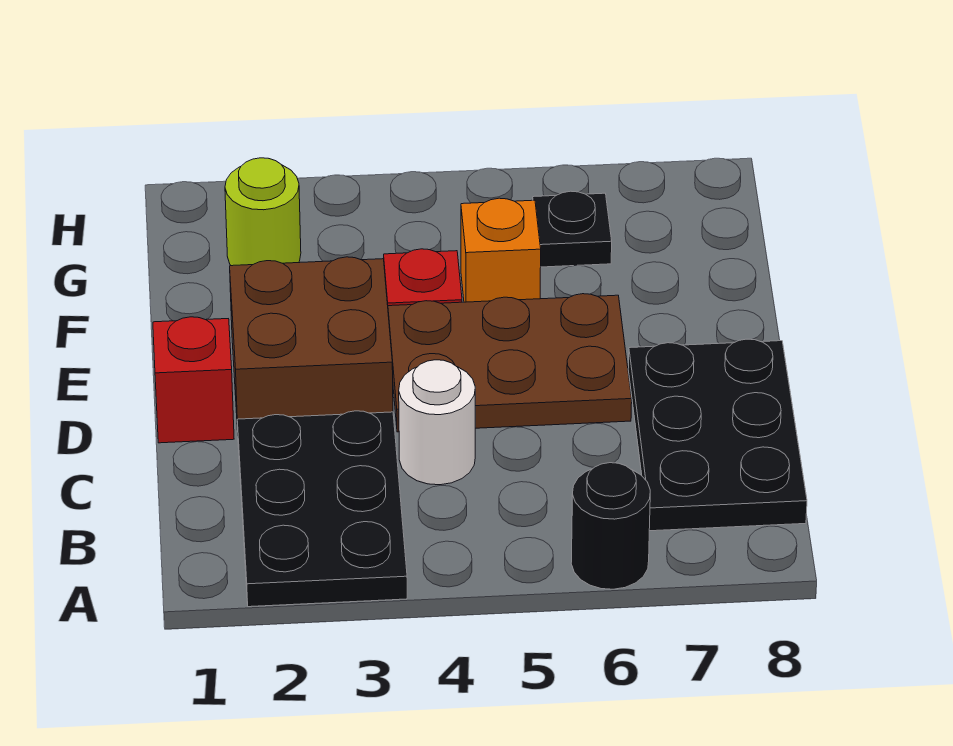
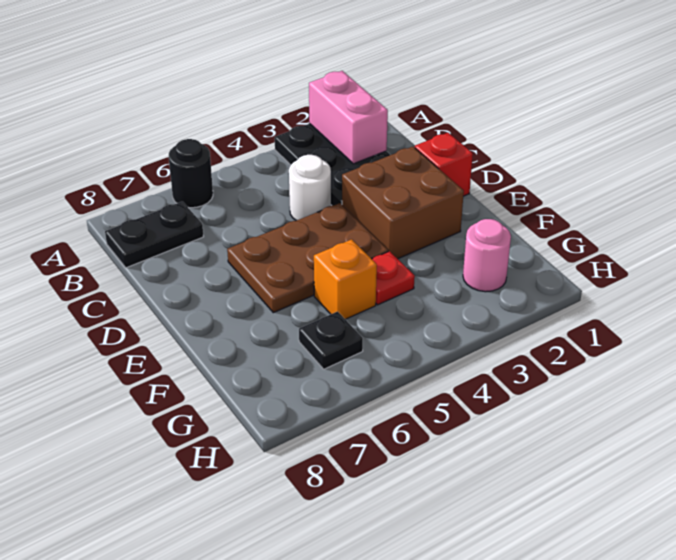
none -> pink brick A2:B2 level 2
black plate B7:D8 level 1 -> black plate B7:B8 level 1
lime round brick G2 level 1 -> pink round brick G2 level 1

